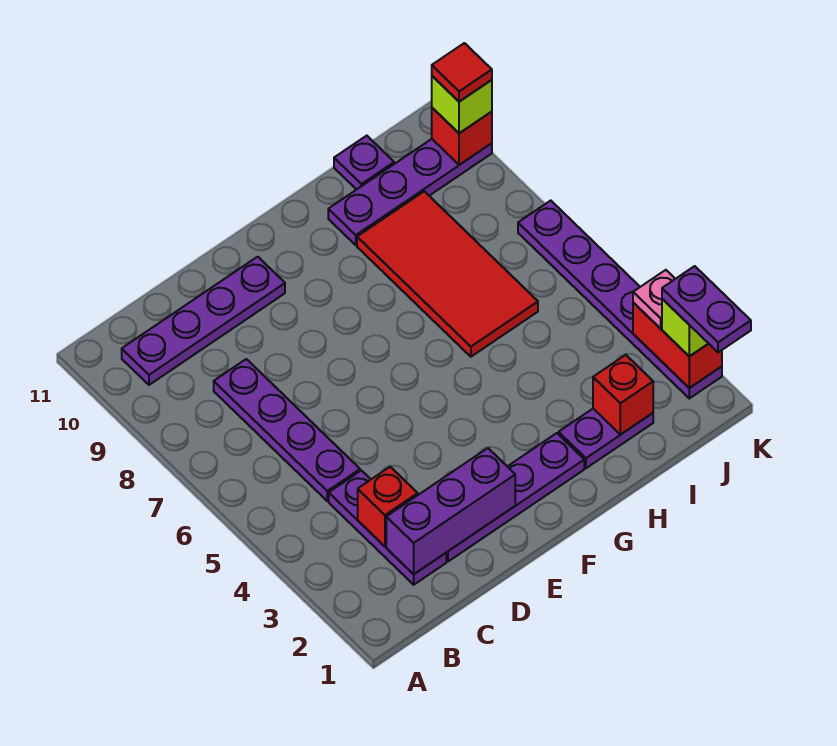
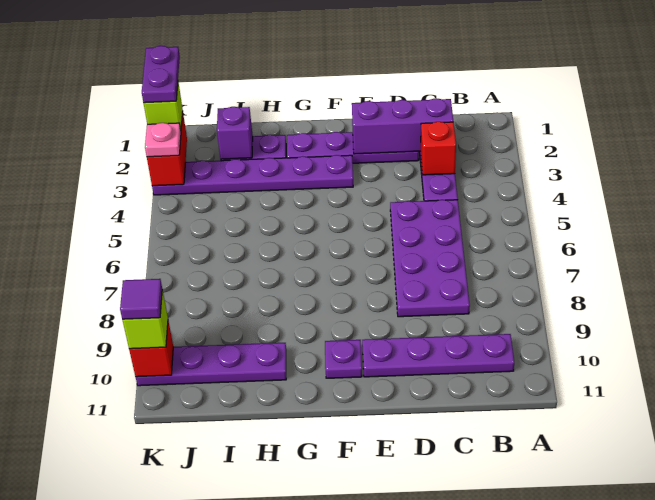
purple plate C5:C8 level 1 -> purple plate C5:D8 level 1
red tile H6:I9 level 1 -> none
red brick I2 level 2 -> purple brick I2 level 2
purple plate I11 level 1 -> purple plate F10 level 1
purple plate K2:K7 level 1 -> purple plate F3:K3 level 1
red tile K10 level 4 -> purple tile K10 level 4

